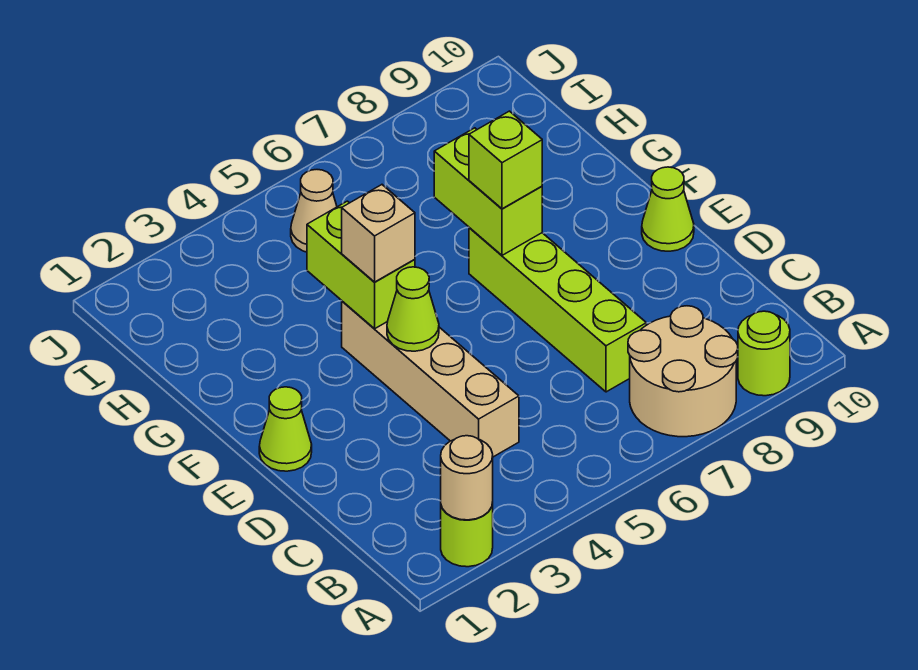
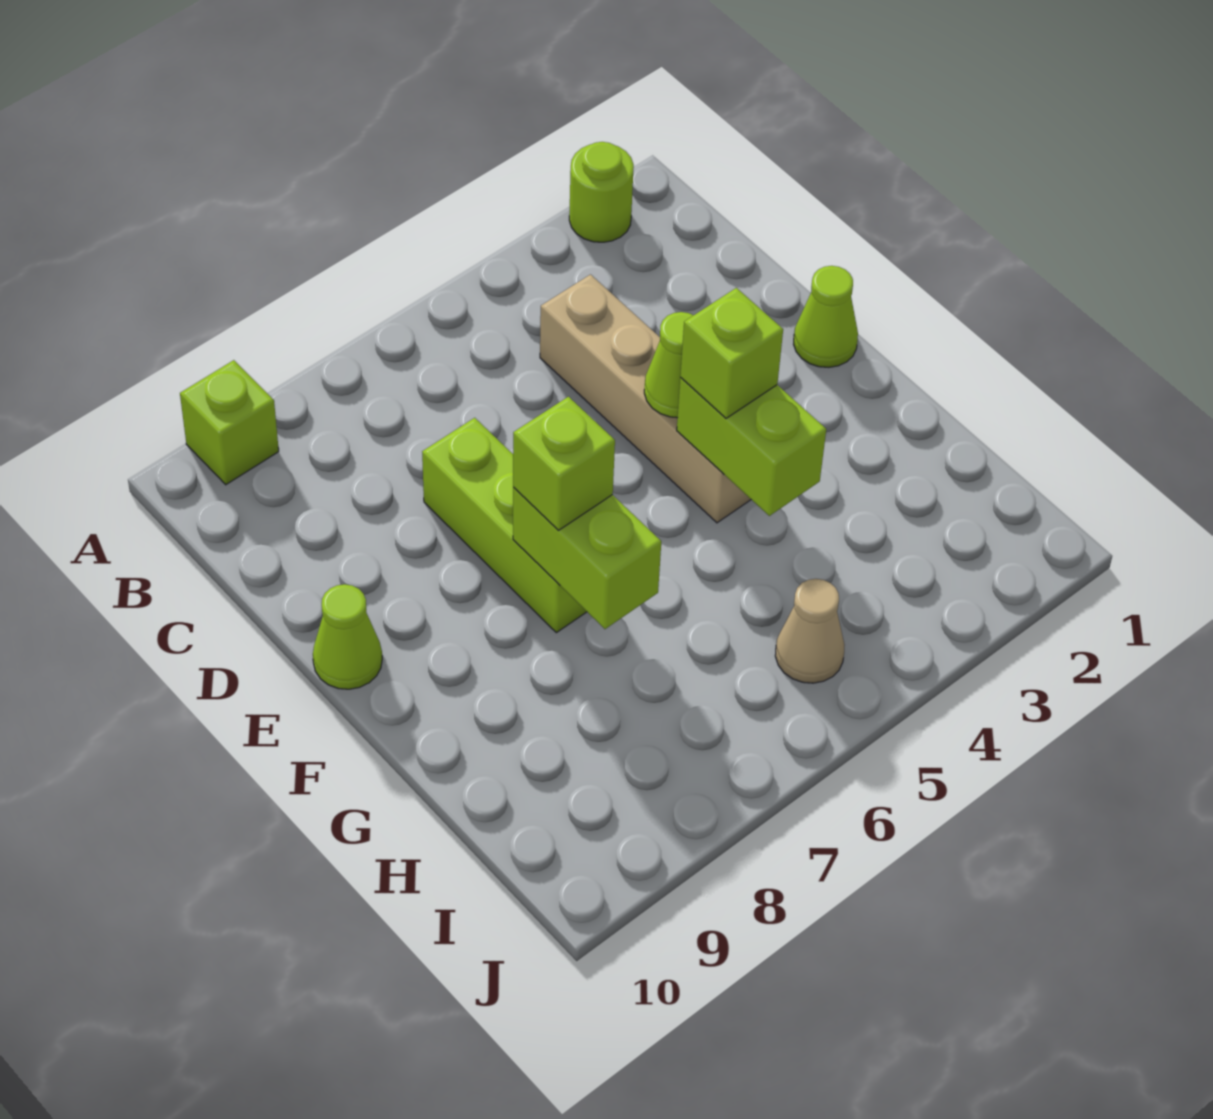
tan round brick A2 level 2 -> none
tan round brick A7:B8 level 1 -> none
lime round brick A9 level 1 -> lime brick A9 level 1
lime brick C7:F7 level 1 -> lime brick D7:F7 level 1
tan brick F4 level 3 -> lime brick F4 level 3

